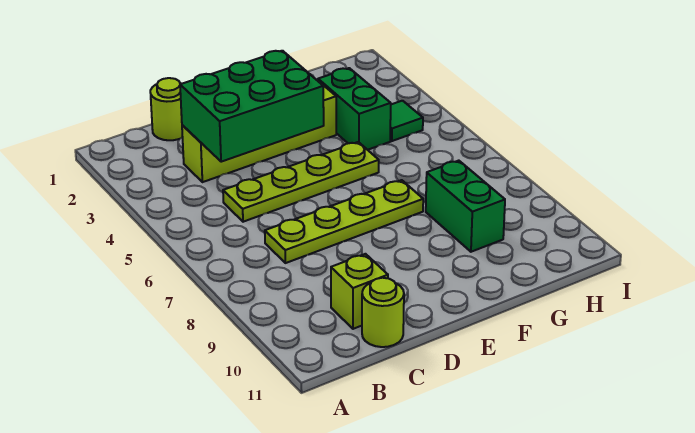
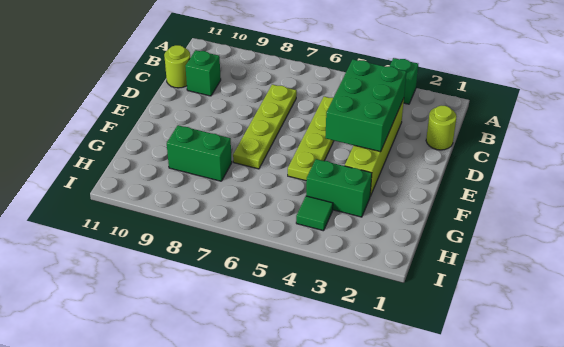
none -> green brick A3 level 1
lime brick C10 level 1 -> green brick C10 level 1

